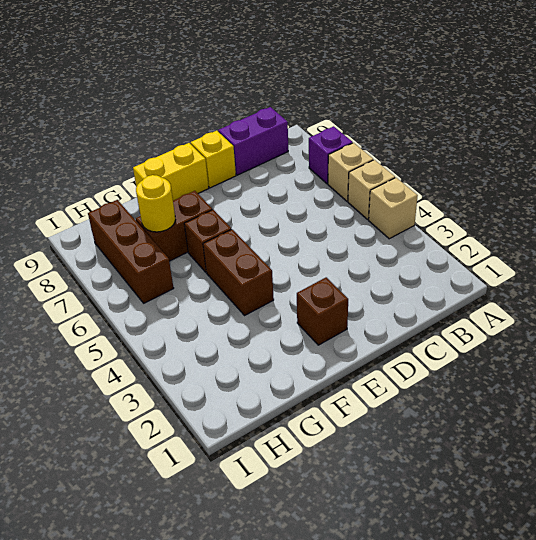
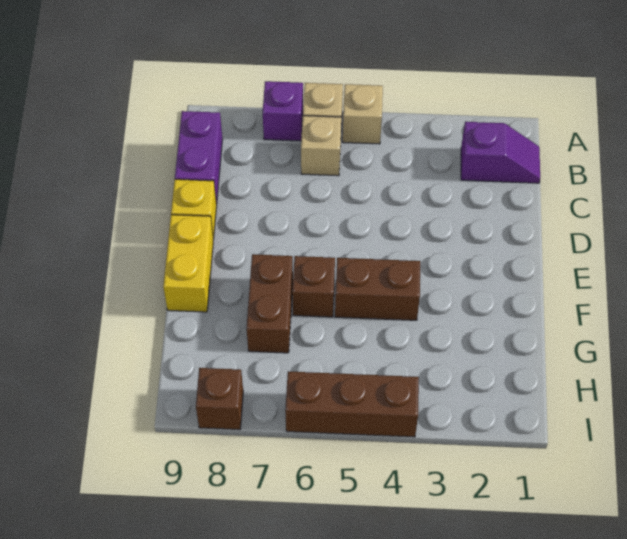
tan brick A4 level 1 -> tan brick B6 level 1
none -> purple slope B1:B2 level 1 top 2
brown brick E2 level 1 -> brown brick I8 level 1
yellow round brick G7 level 2 -> none
brown brick H6:H8 level 1 -> brown brick I4:I6 level 1

